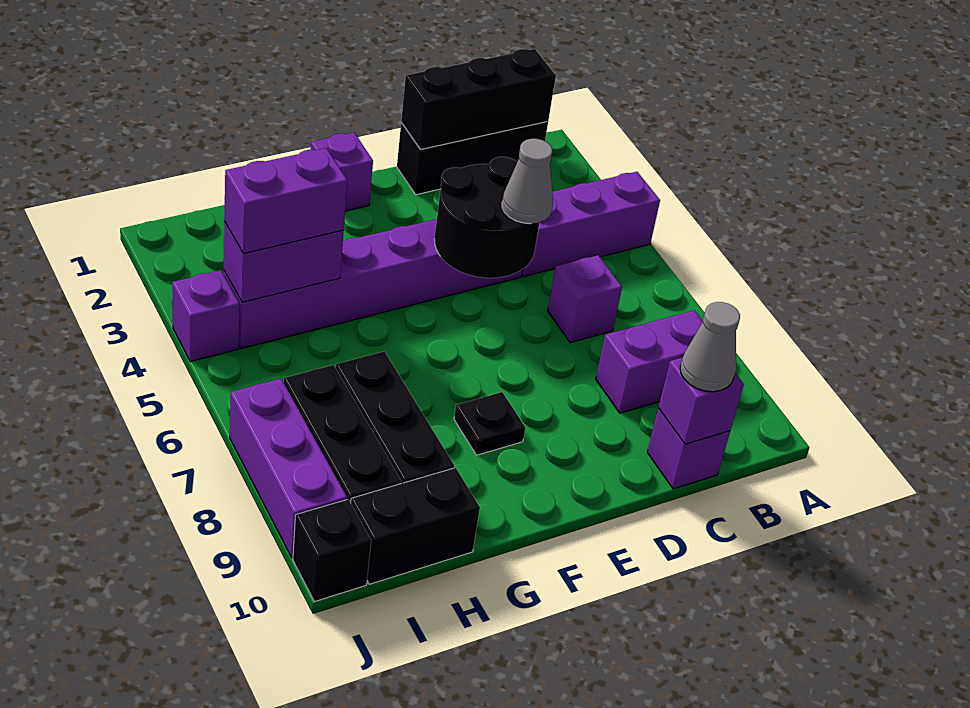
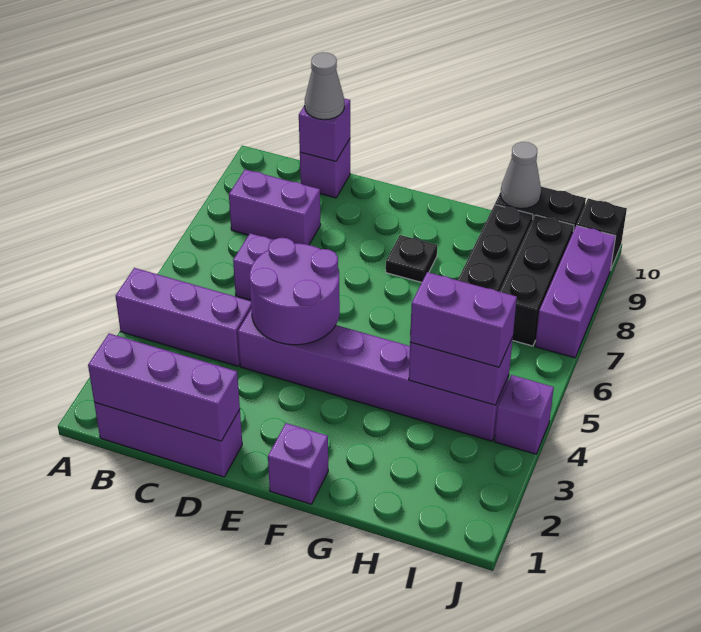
black brick B1:D1 level 1 -> purple brick B1:D1 level 1
black brick B1:D1 level 2 -> purple brick B1:D1 level 2
black round brick D4:E5 level 2 -> purple round brick D4:E5 level 2
grey cone D5 level 3 -> grey cone H10 level 2

